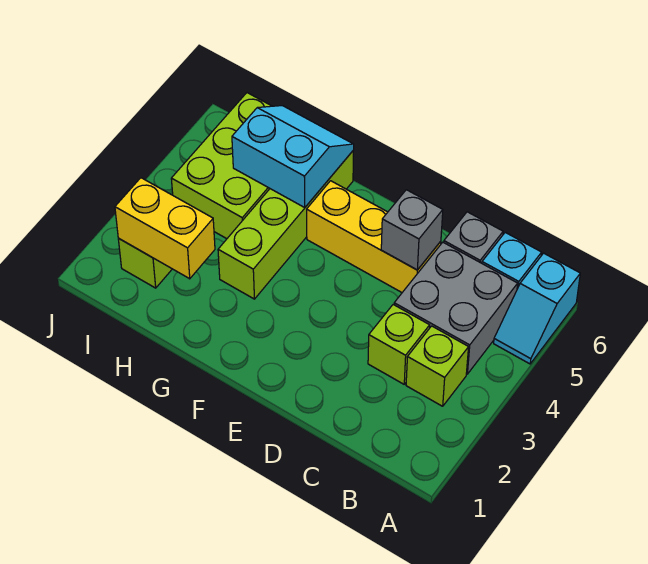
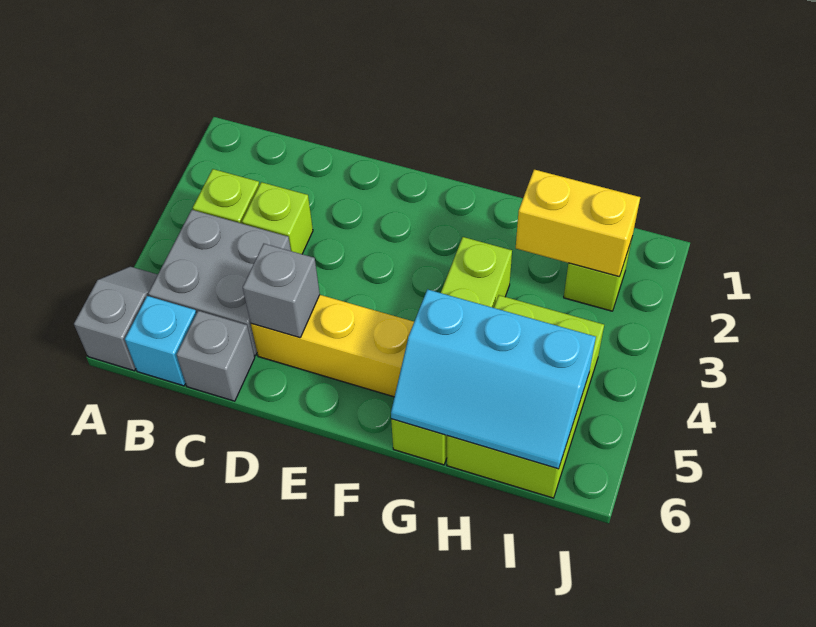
cyan slope A5:A6 level 1 top 6 -> grey slope A5:A6 level 1 top 6
cyan slope G5:H6 level 2 top 5 -> cyan slope G5:I6 level 2 top 5

